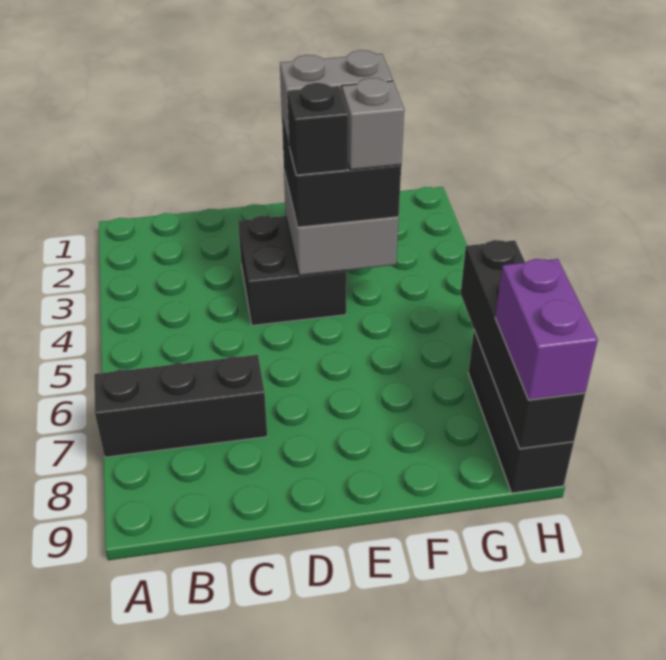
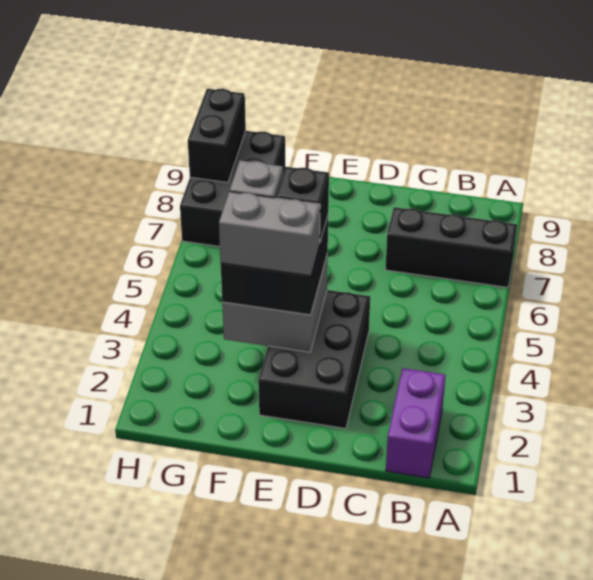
black brick D3:E4 level 1 -> black brick D2:E4 level 1
black brick H6:H9 level 2 -> black brick H8:H9 level 2
black brick H7:H9 level 1 -> black brick G7:H9 level 1
purple brick H8:H9 level 3 -> purple brick B1:B2 level 1

